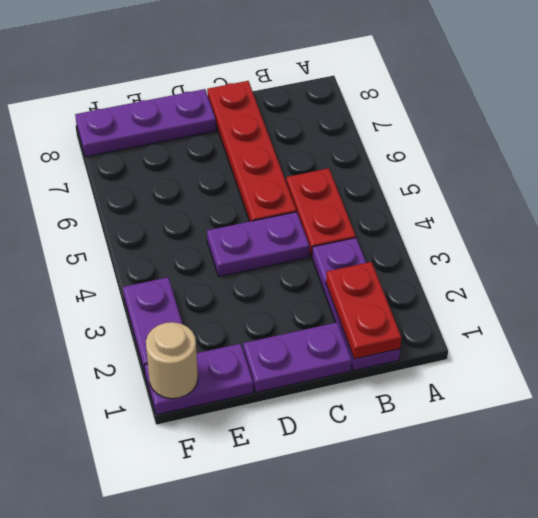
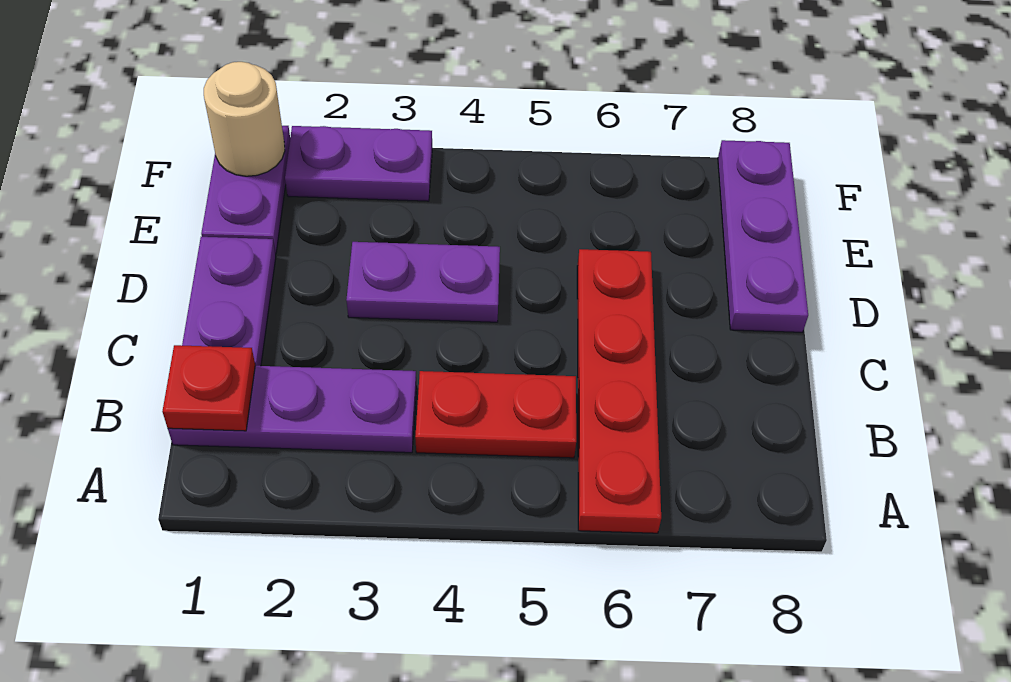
red plate B1:B2 level 2 -> red plate B1 level 2
purple plate C4:D4 level 1 -> purple plate D3:D4 level 1
red plate C5:C8 level 1 -> red plate A6:D6 level 1

